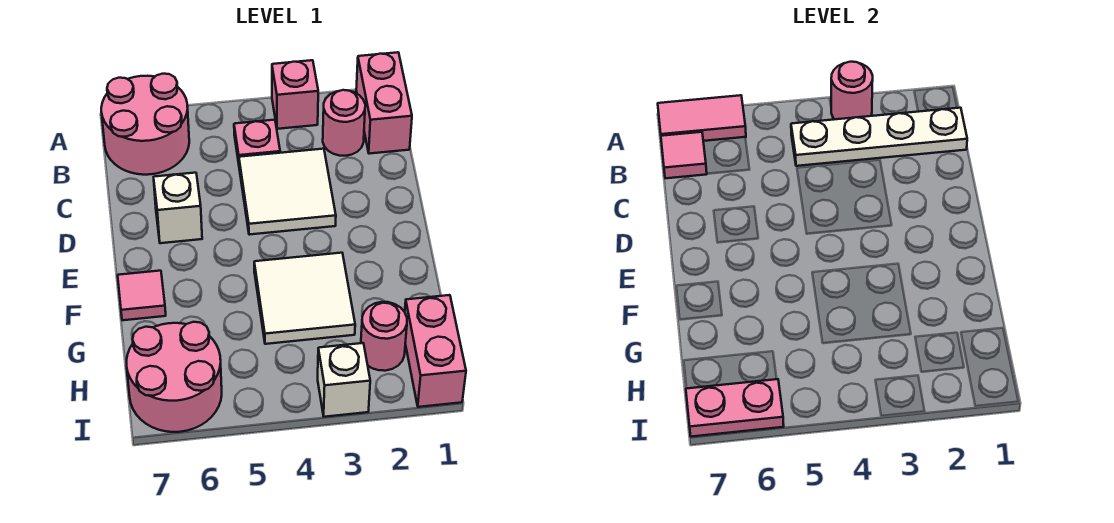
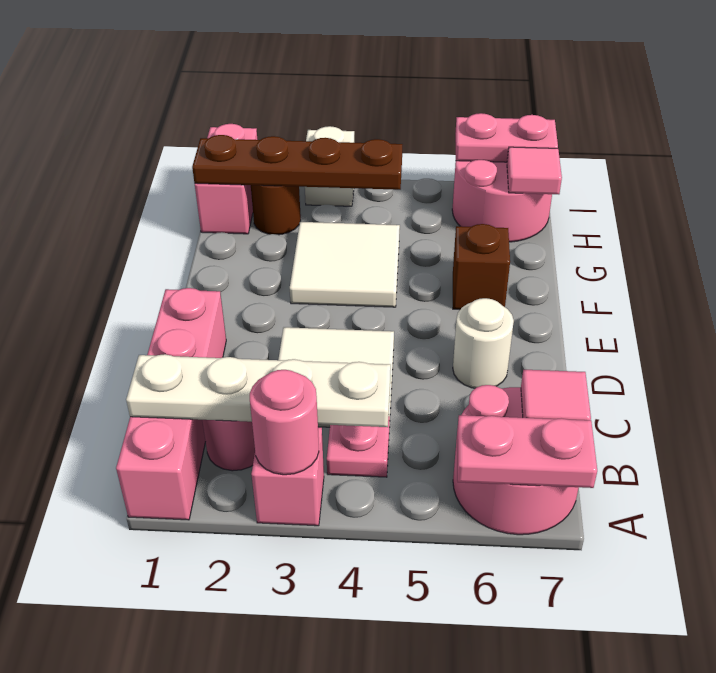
pink brick A1:B1 level 1 -> pink brick A1:D1 level 1
pink tile A6:A7 level 2 -> pink plate A6:A7 level 2
white brick D6 level 1 -> white round brick D6 level 1
none -> brown brick F6 level 1
pink tile F7 level 1 -> pink tile H7 level 2
none -> brown plate H1:H4 level 2
pink round brick H2 level 1 -> brown round brick H2 level 1

